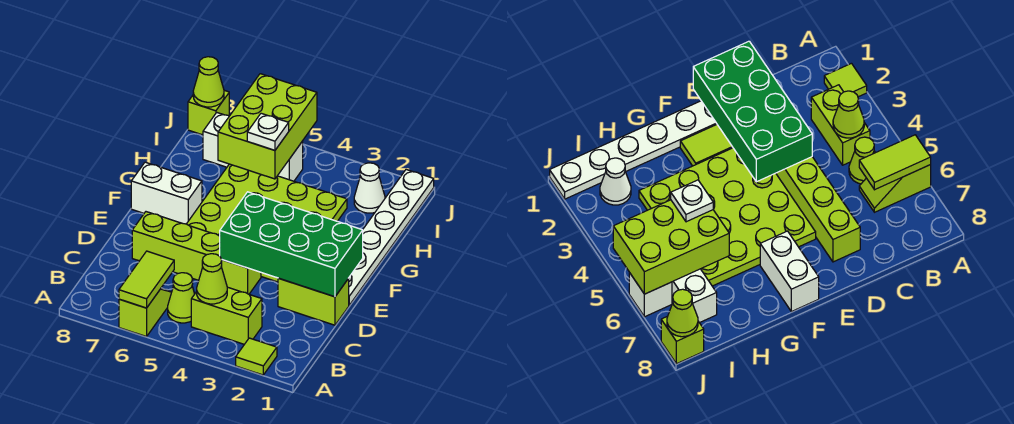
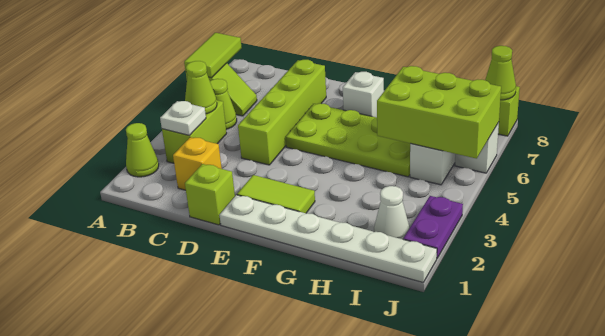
lime tile A2 level 1 -> lime cone A2 level 1
lime tile A6:B6 level 2 -> lime tile A6:A7 level 2
none -> yellow brick C2 level 1
lime brick D1:D2 level 1 -> lime brick D1 level 1
green brick D1:E4 level 2 -> none
lime plate E3:H6 level 1 -> lime plate E5:H6 level 1
white brick F7:F8 level 1 -> white brick F7 level 1
white plate H5 level 3 -> white plate B3 level 2
none -> purple plate J2:J3 level 1

